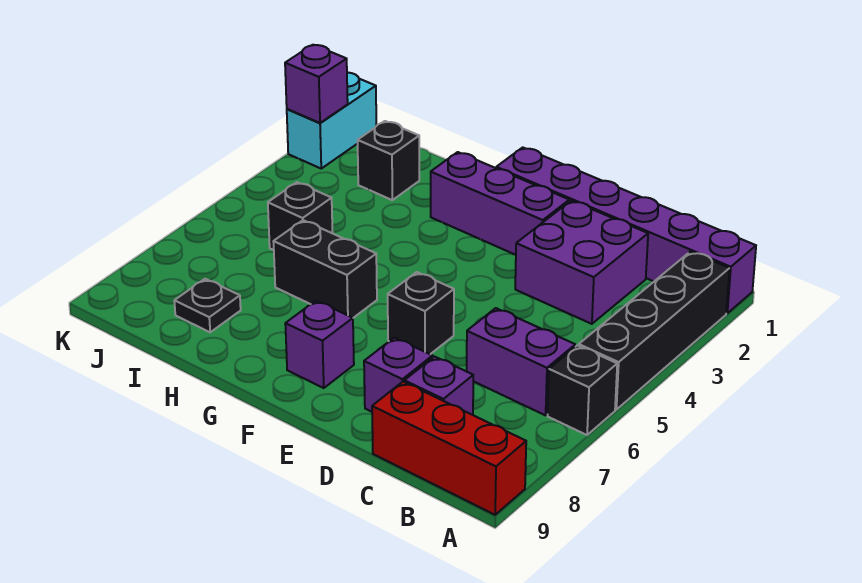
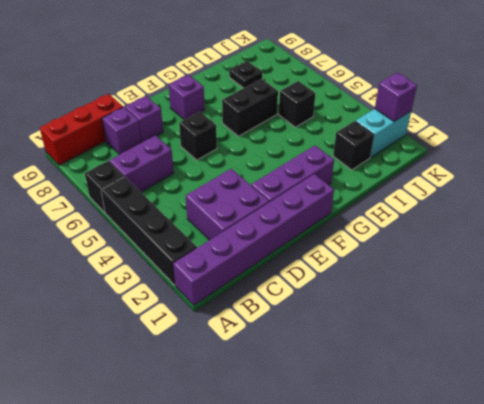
cyan brick K1:K2 level 1 -> cyan brick J2:K2 level 1

